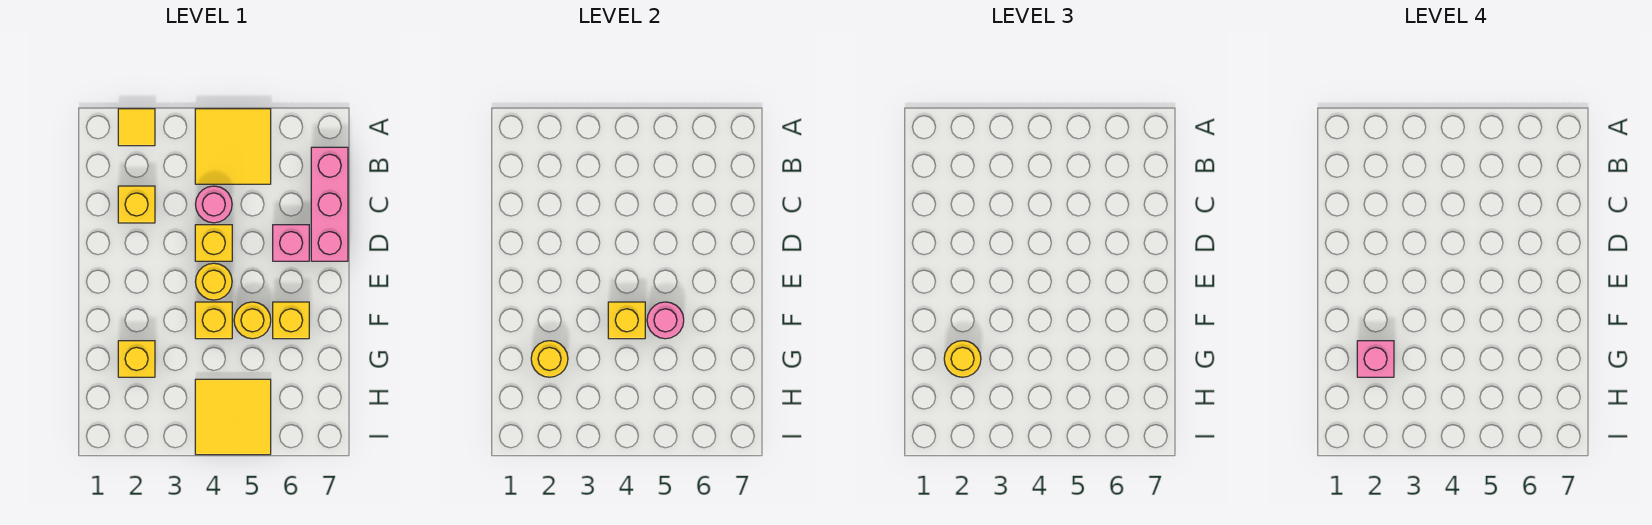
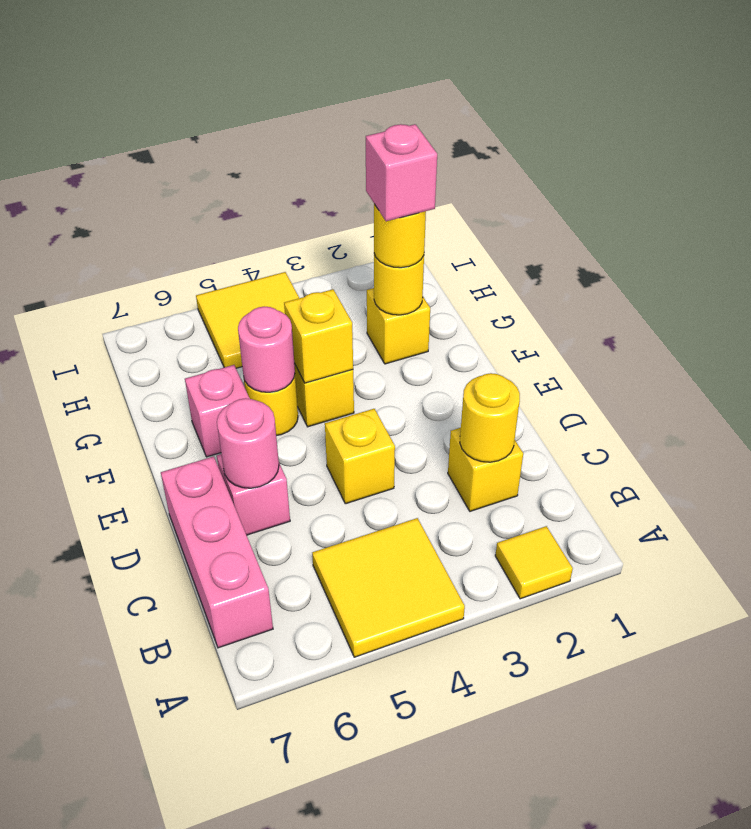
pink round brick C4 level 1 -> pink round brick D6 level 2
yellow round brick E4 level 1 -> yellow round brick C2 level 2
yellow brick F6 level 1 -> pink brick F6 level 1

